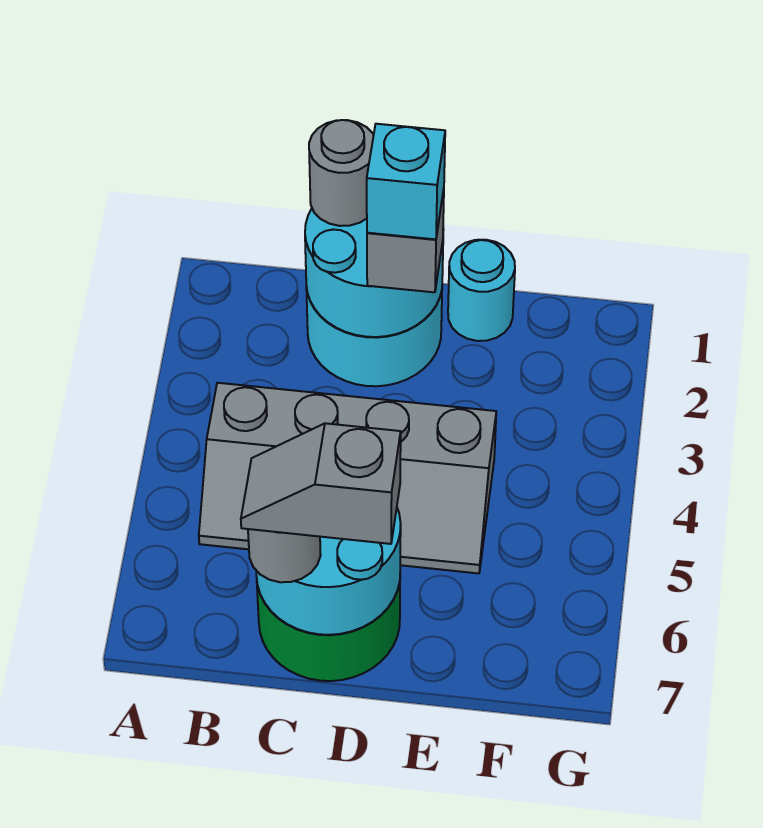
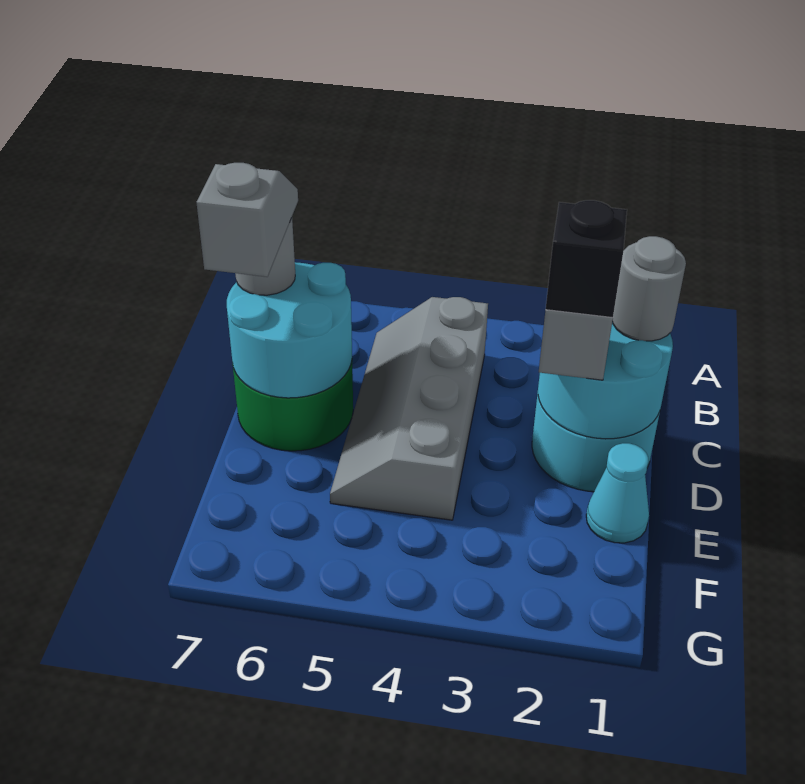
cyan brick D2 level 4 -> black brick D2 level 4
cyan round brick E1 level 1 -> cyan cone E1 level 1

